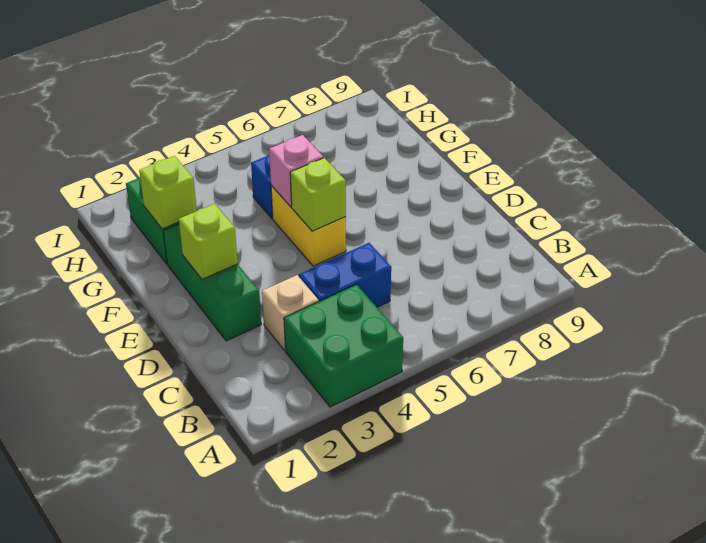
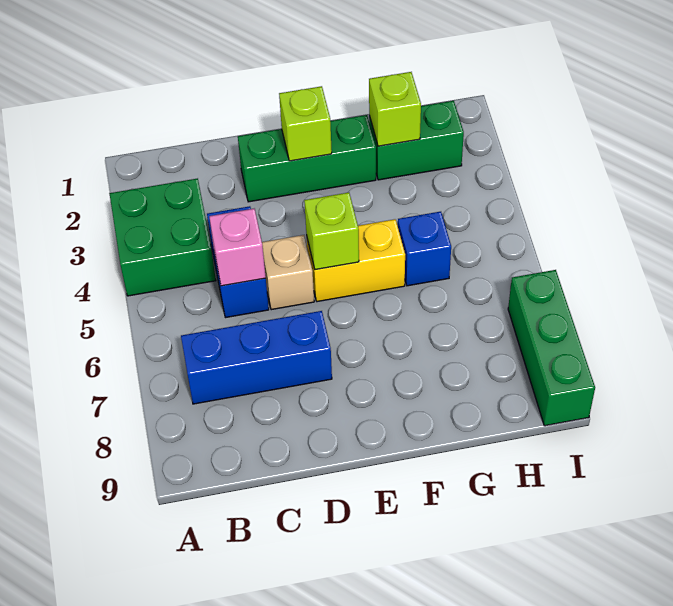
none -> blue brick B7:D7 level 1
tan brick C3 level 1 -> tan brick D5 level 1
pink brick F5 level 2 -> pink brick C5 level 2
none -> green brick I7:I9 level 1

